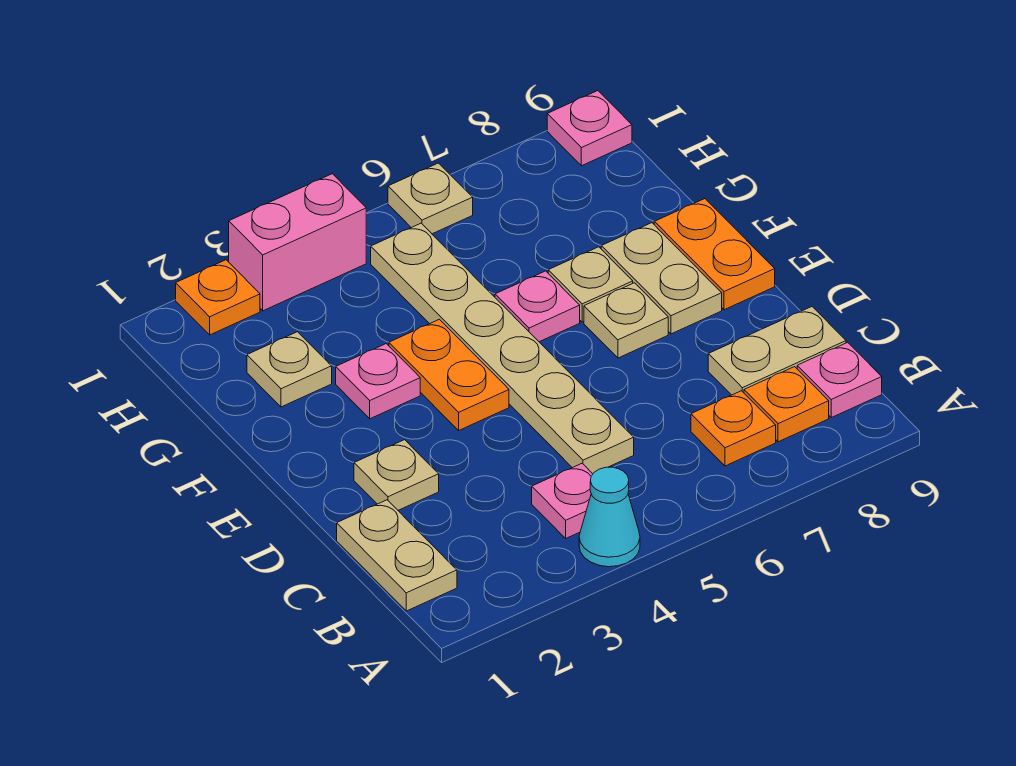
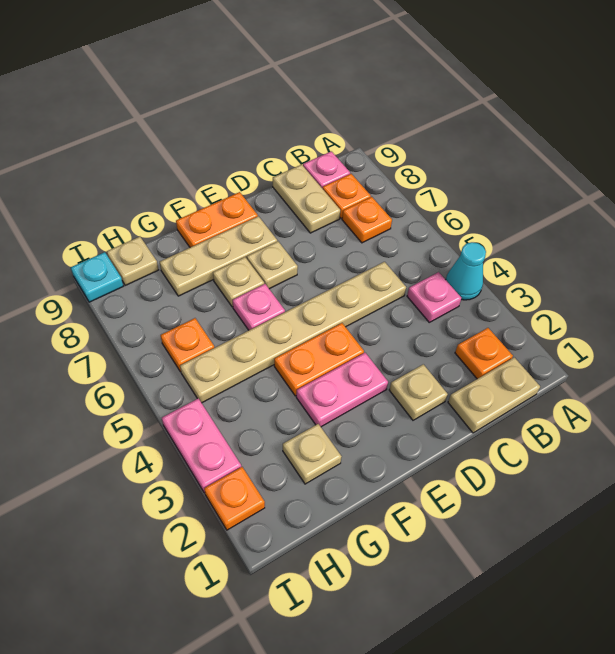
none -> orange plate B2 level 1
tan plate E8:F8 level 1 -> tan plate E8:G8 level 1
pink plate F3 level 1 -> pink plate E3:F3 level 1
none -> orange plate H6 level 1
pink brick I3:I4 level 1 -> pink plate I3:I4 level 1
tan plate I6 level 1 -> tan plate H9 level 1
pink plate I9 level 1 -> cyan plate I9 level 1

